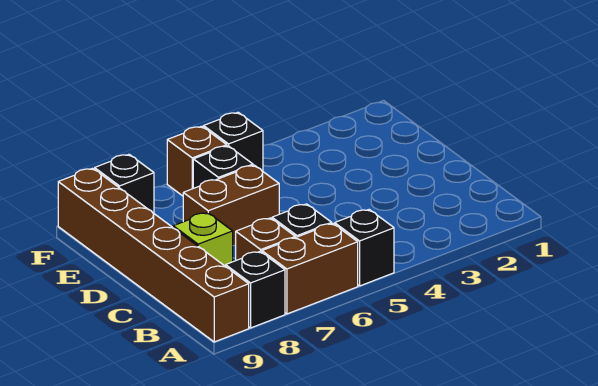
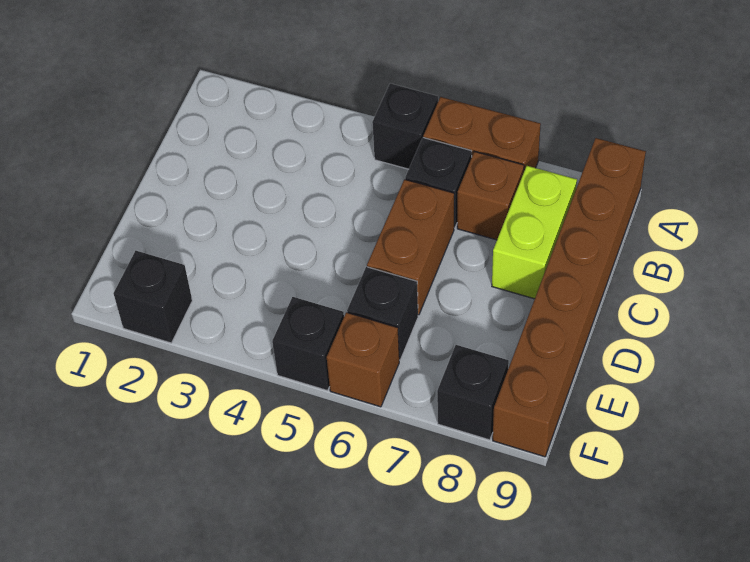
black brick A8 level 1 -> black brick F2 level 1
lime brick C8 level 1 -> lime brick B8:C8 level 1
brown brick D6:D7 level 1 -> brown brick C6:D6 level 1

